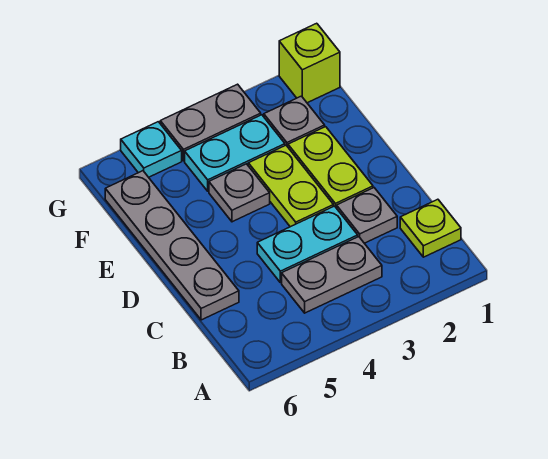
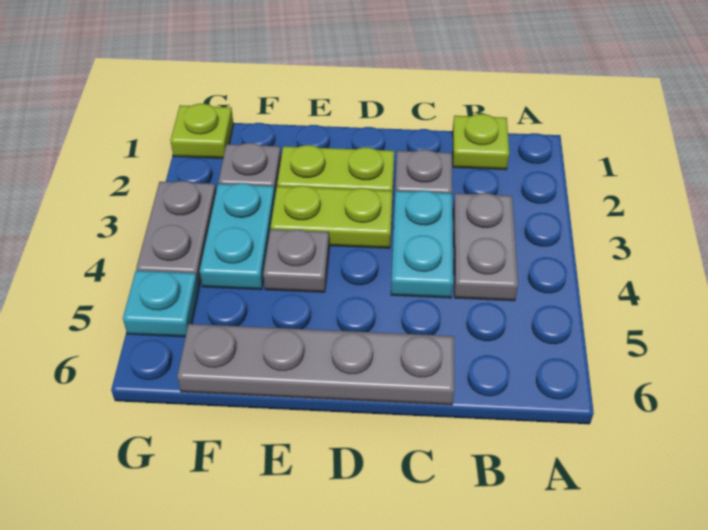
lime brick G1 level 1 -> lime plate G1 level 1

